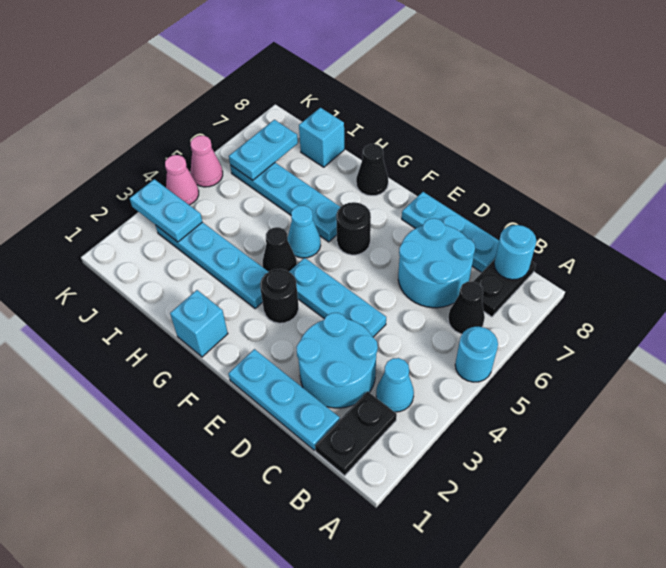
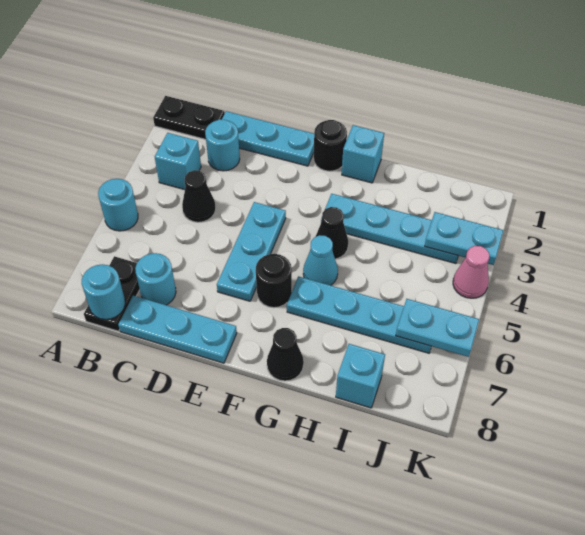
black plate B1:B2 level 1 -> black plate A1:B1 level 1
cyan cone B3 level 1 -> cyan brick B3 level 1
black cone B6 level 1 -> black cone C4 level 1
cyan round brick C2:D3 level 1 -> cyan round brick C2 level 1
cyan round brick C6:D7 level 1 -> cyan round brick C7 level 1
cyan plate D4:F4 level 1 -> cyan plate E4:E6 level 1
black round brick F3 level 1 -> black round brick F1 level 1
cyan plate J6:J7 level 2 -> cyan plate J6:K6 level 2
pink cone K5 level 1 -> none

